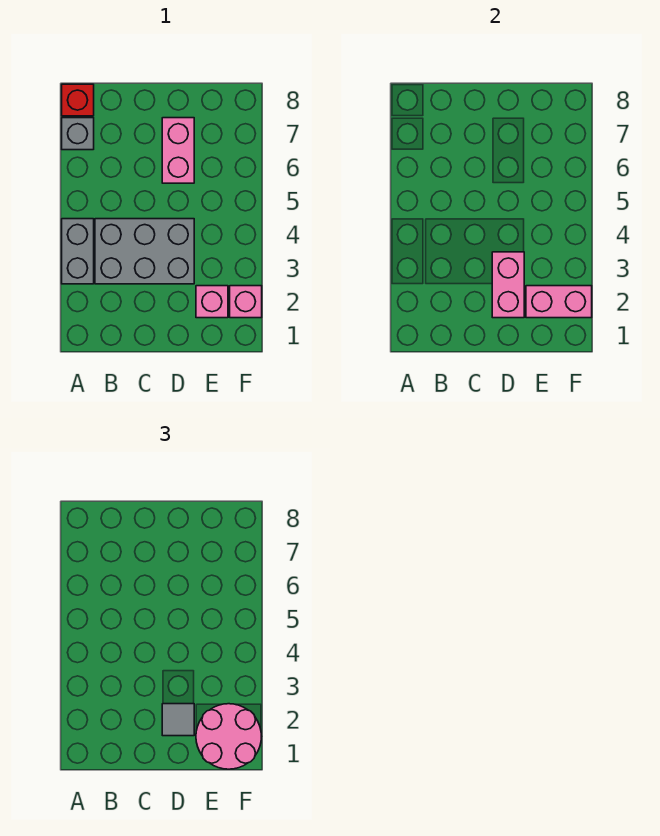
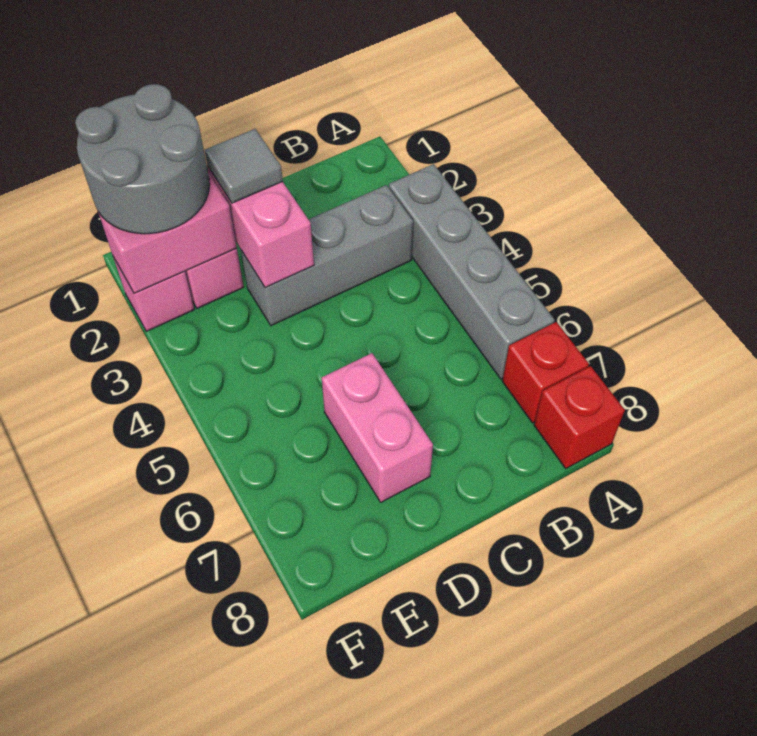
grey brick A3:A4 level 1 -> grey brick A3:A6 level 1
grey brick A7 level 1 -> red brick A7 level 1
grey brick B3:D4 level 1 -> grey brick B3:D3 level 1
pink round brick E1:F2 level 3 -> grey round brick E1:F2 level 3

